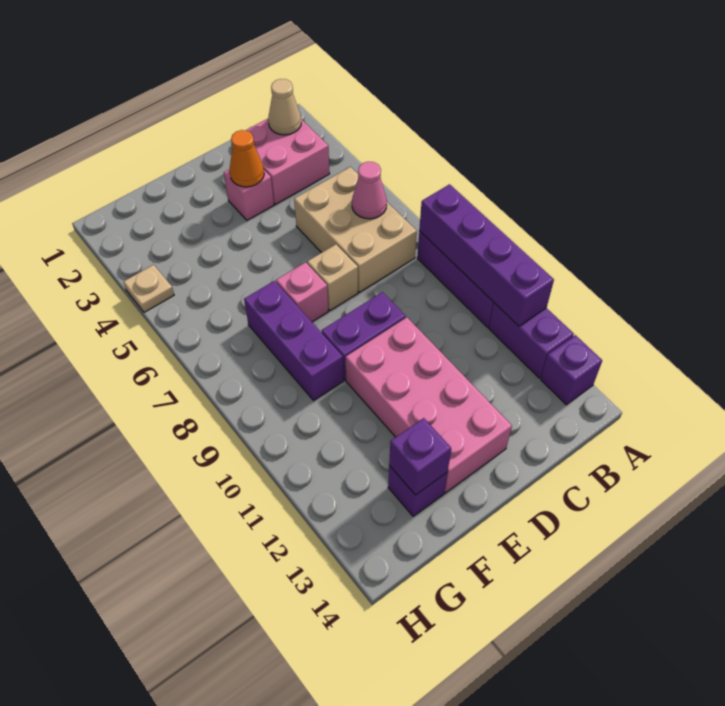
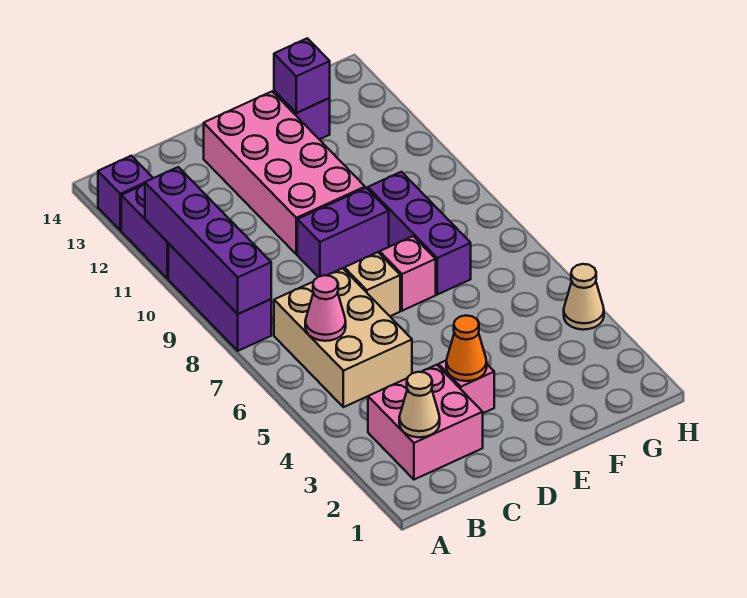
tan plate H4 level 1 -> tan cone H4 level 1

